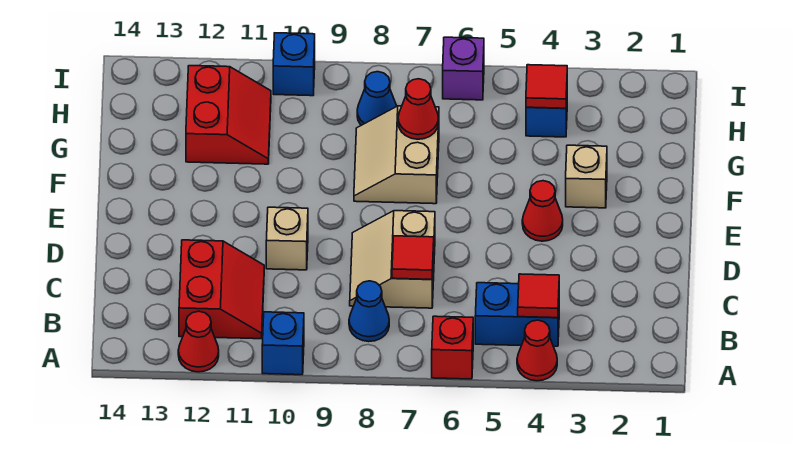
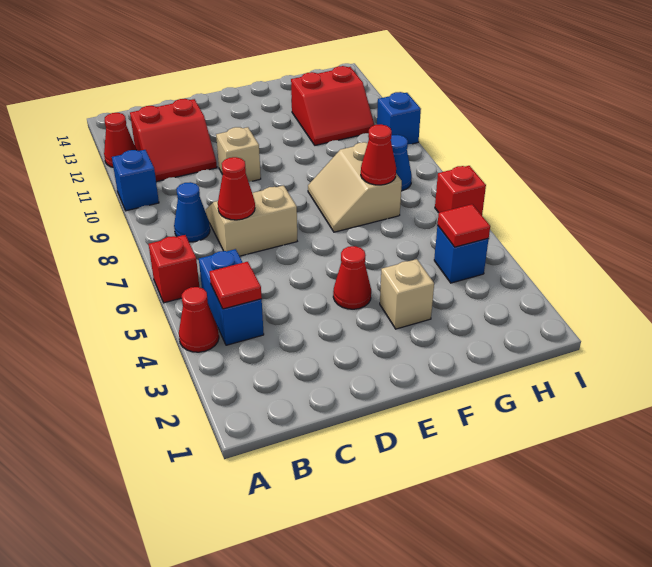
red tile C7 level 2 -> red cone C7 level 2
tan slope F7:G8 level 1 top 7 -> tan slope F7:G8 level 1 top G
purple brick I6 level 1 -> red brick I6 level 1

